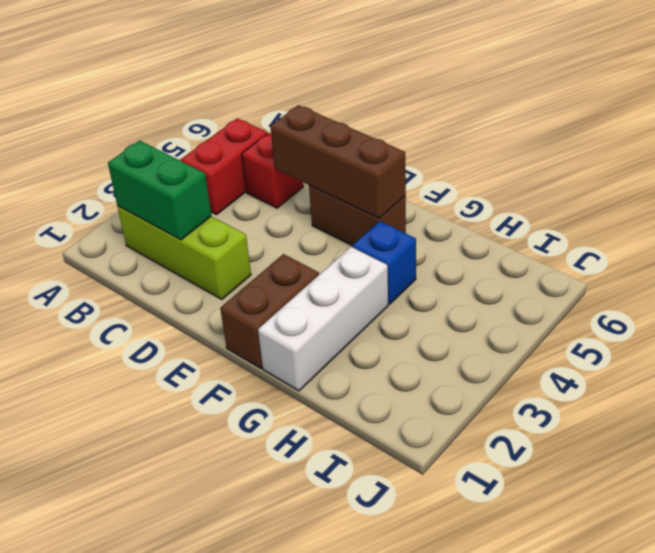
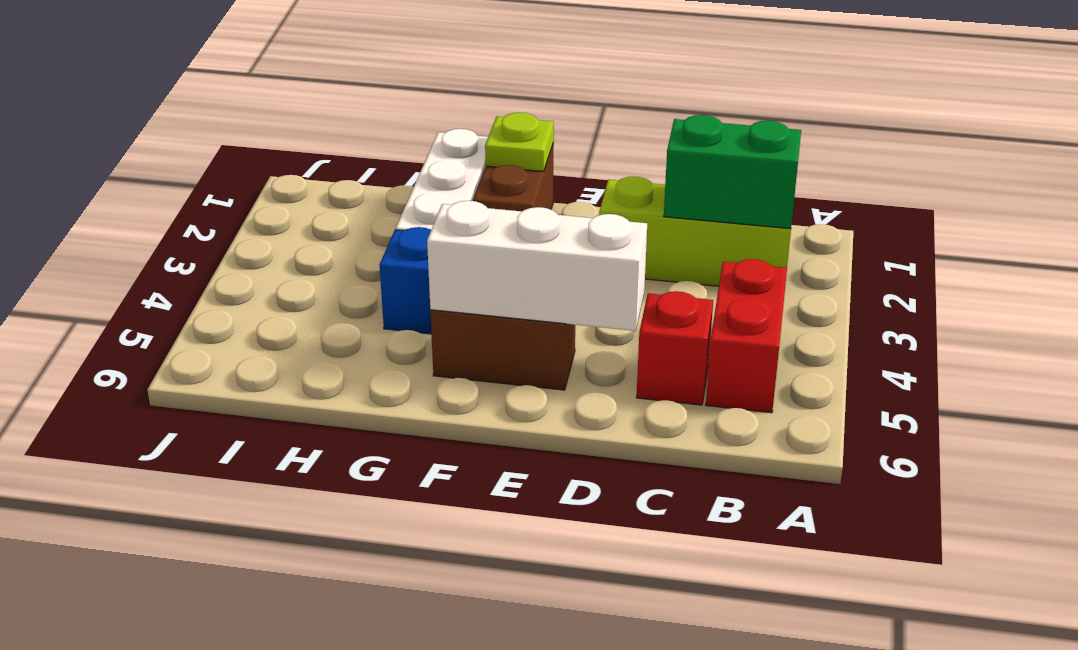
brown brick D5:F5 level 2 -> white brick D5:F5 level 2
none -> lime plate F1 level 2

